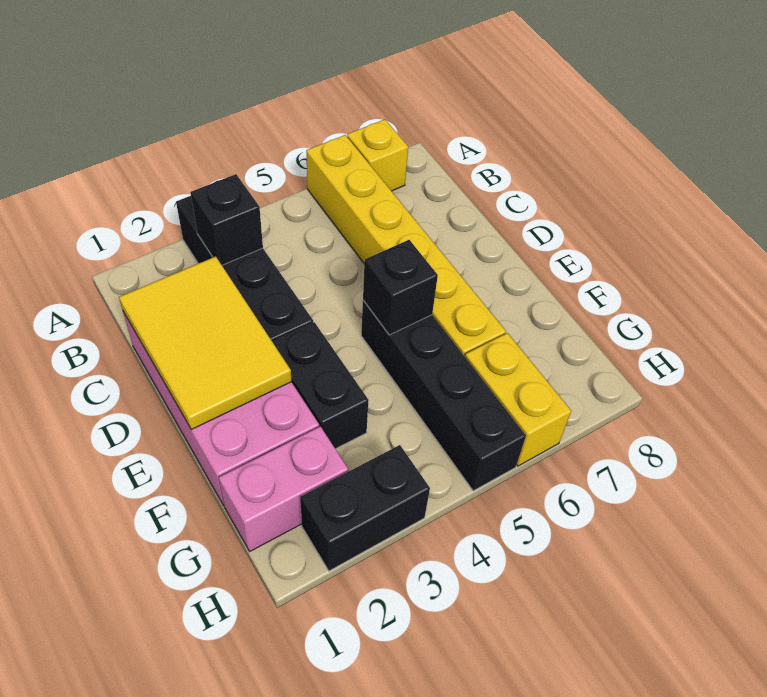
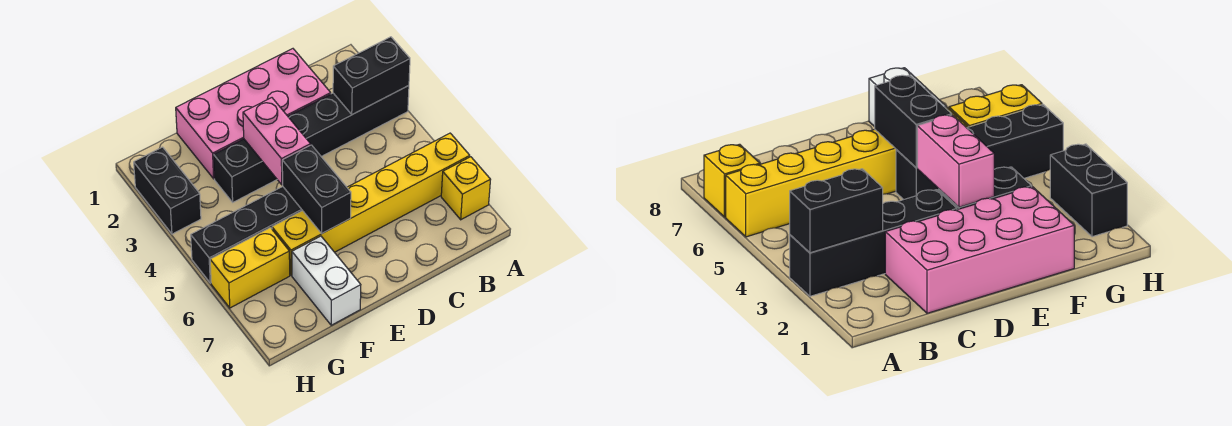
black brick B3 level 2 -> black brick A3:B3 level 2
yellow tile C1:E2 level 2 -> none
black brick E5 level 2 -> black brick E5:E6 level 2
none -> white brick F7:F8 level 1
pink brick G1:G2 level 1 -> pink brick E3:E4 level 2

